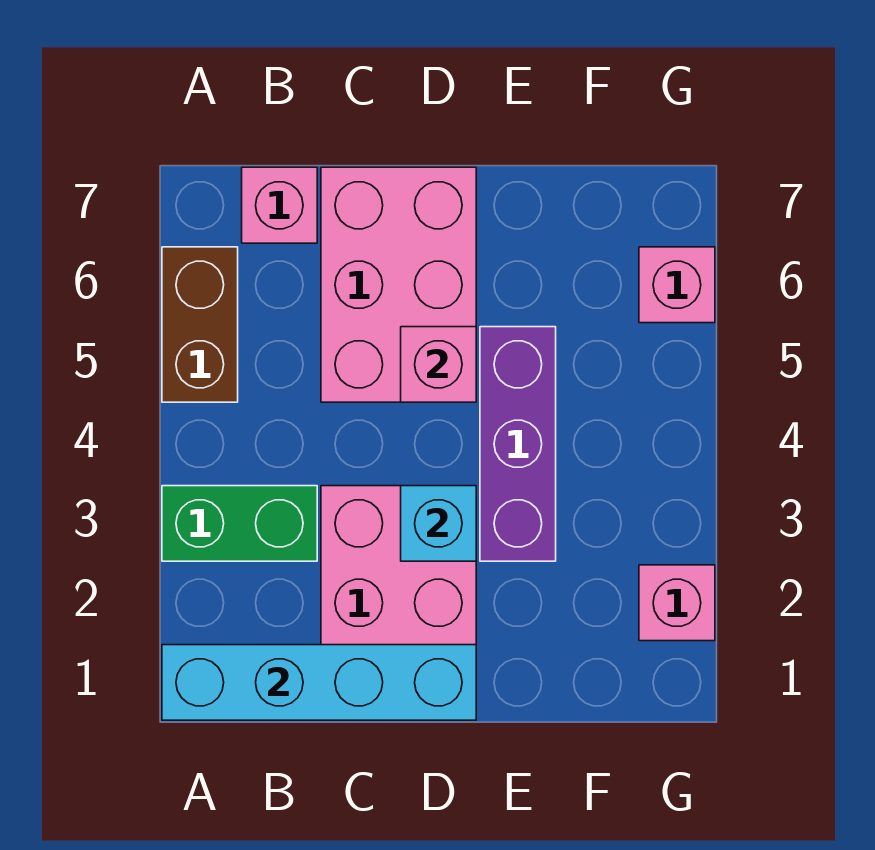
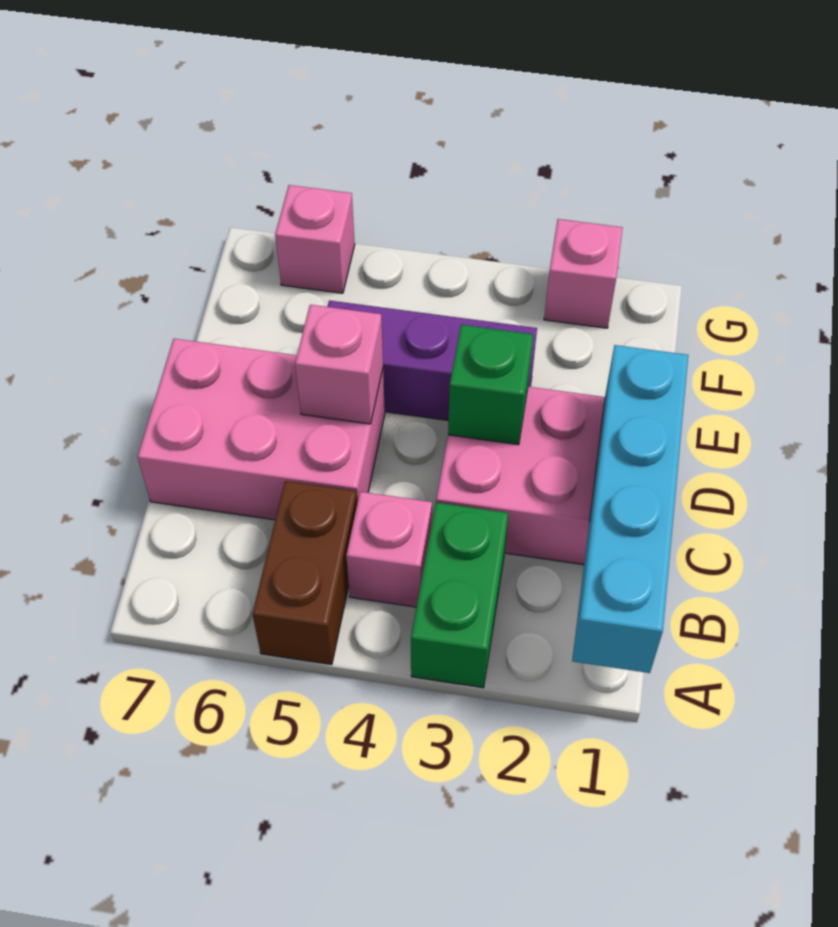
brown brick A5:A6 level 1 -> brown brick A5:B5 level 1
pink brick B7 level 1 -> pink brick B4 level 1
cyan brick D3 level 2 -> green brick D3 level 2

